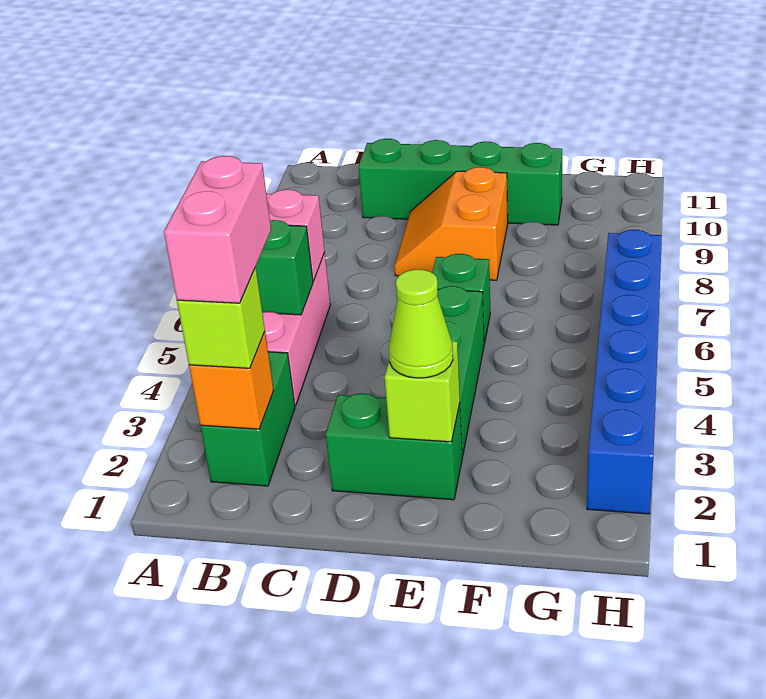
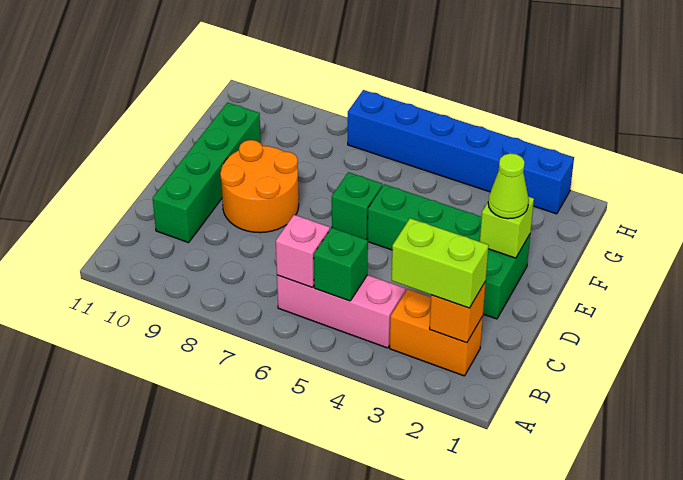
green brick B2:B3 level 1 -> orange brick B2:B3 level 1
lime brick B2 level 3 -> lime brick B2:B3 level 3
pink brick B2:B3 level 4 -> none
orange slope D8:E9 level 1 top E -> orange round brick D8:E9 level 1

